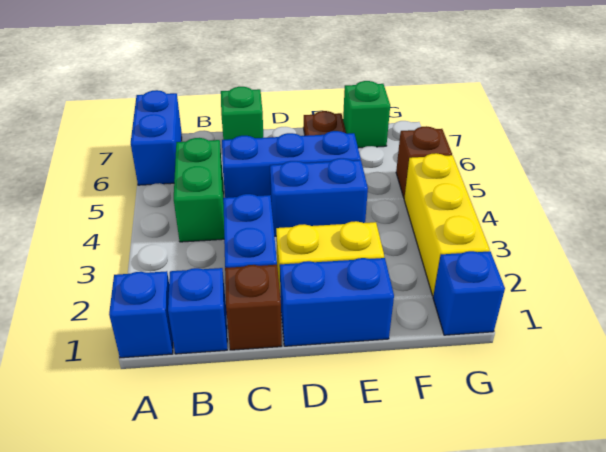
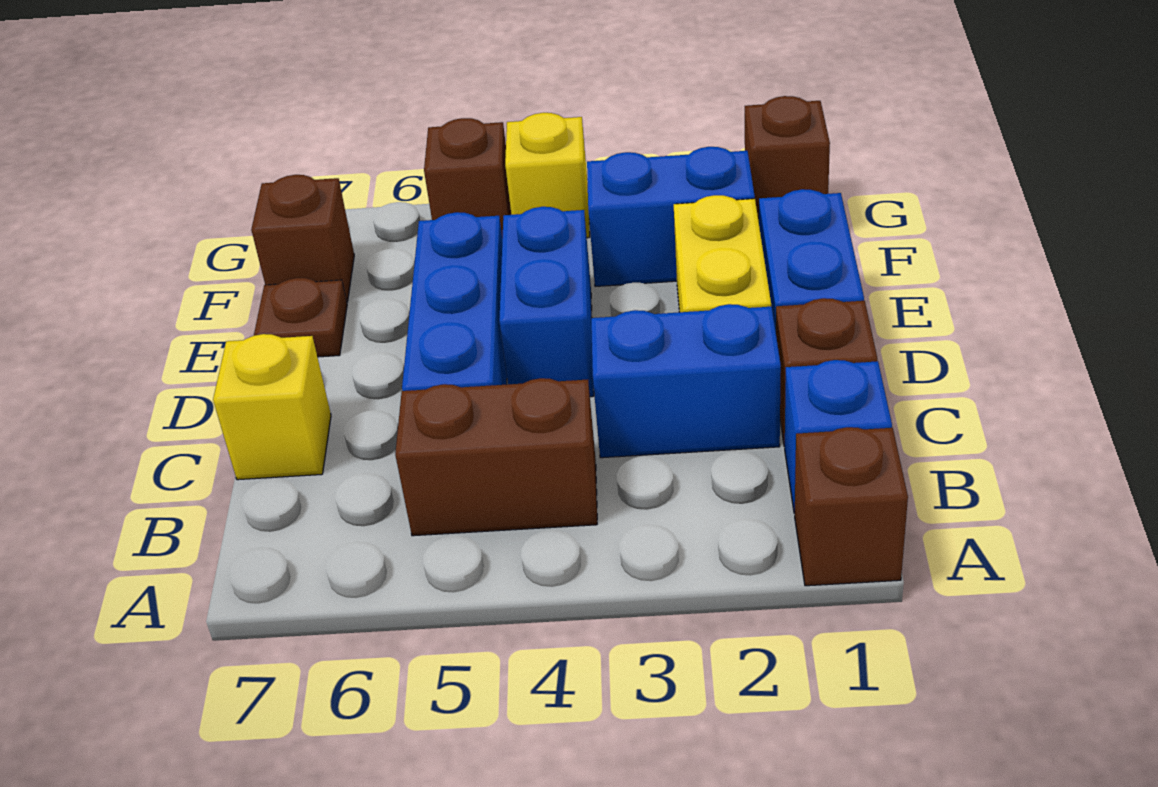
blue brick A1 level 1 -> brown brick A1 level 1
blue brick A6:A7 level 1 -> blue brick F2:F3 level 1
green brick B4:B5 level 1 -> brown brick B4:B5 level 1
green brick C7 level 1 -> yellow brick C7 level 1
green brick F7 level 1 -> brown brick F7 level 1
blue brick G1 level 1 -> brown brick G1 level 1
yellow brick G2:G4 level 1 -> yellow brick G4 level 1

